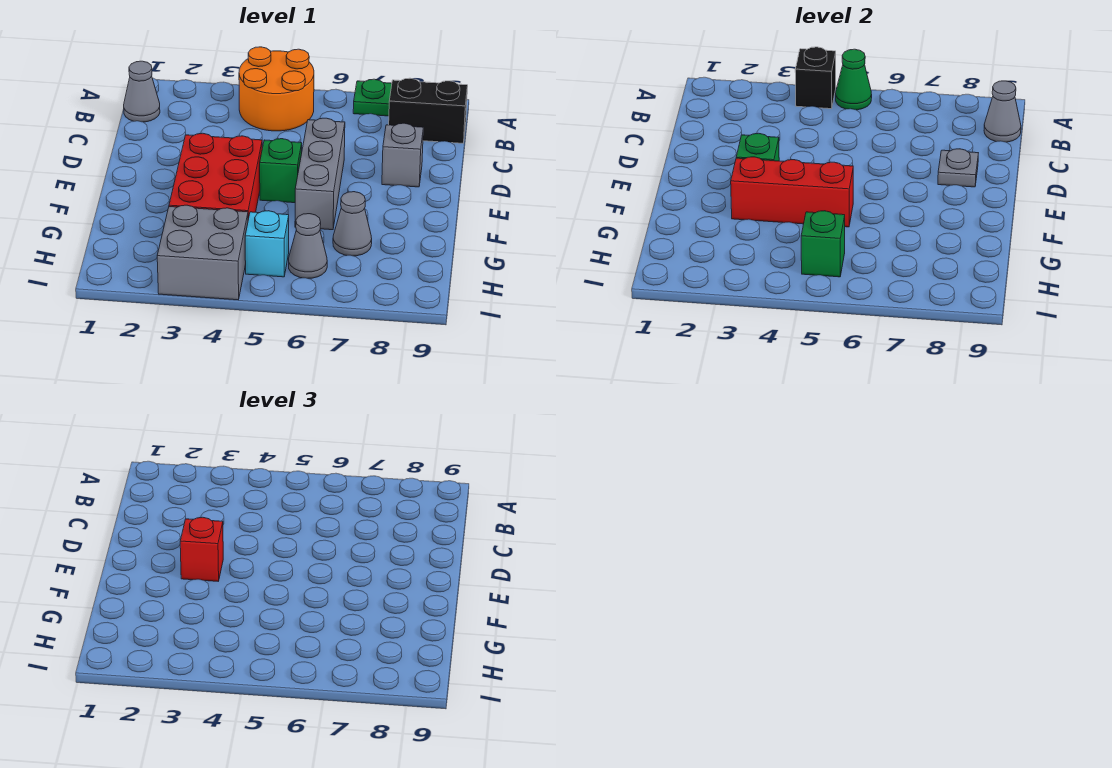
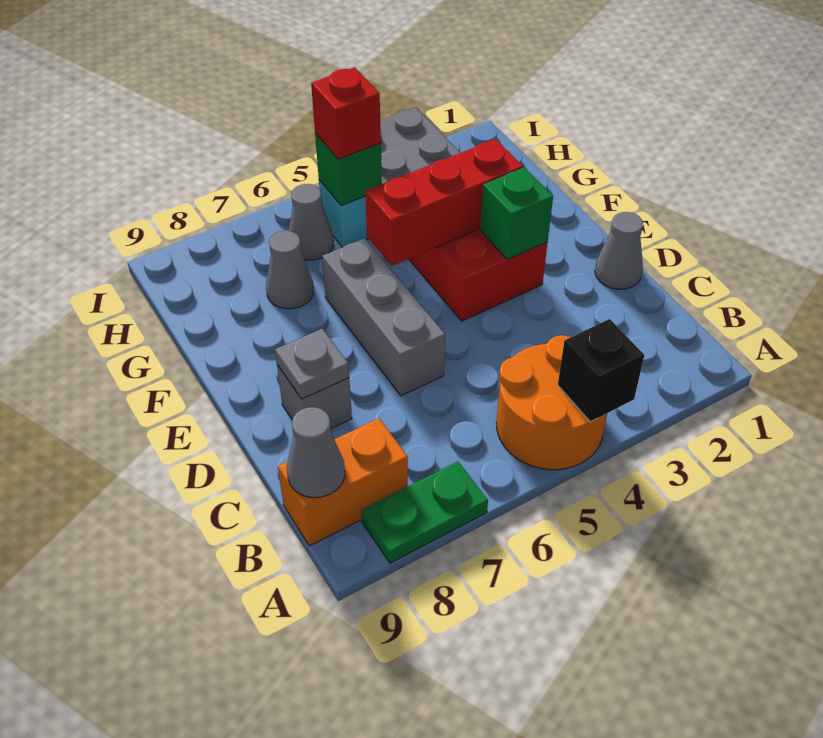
green cone A5 level 2 -> none
grey cone B1 level 1 -> grey cone D1 level 1
black brick B8:B9 level 1 -> orange brick B8:B9 level 1
red brick E3 level 3 -> red brick H5 level 3
green brick E5 level 1 -> none

